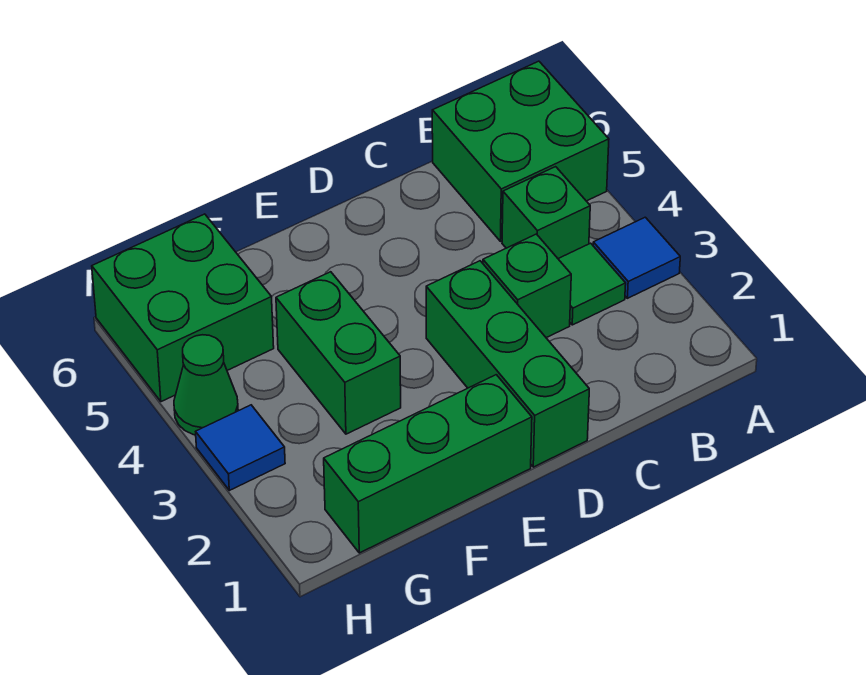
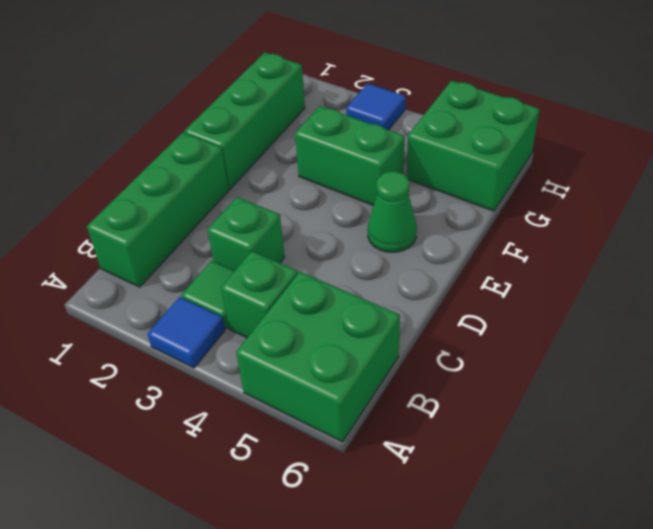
green brick D1:D3 level 1 -> green brick B1:D1 level 1
green cone H4 level 1 -> green cone E5 level 1

